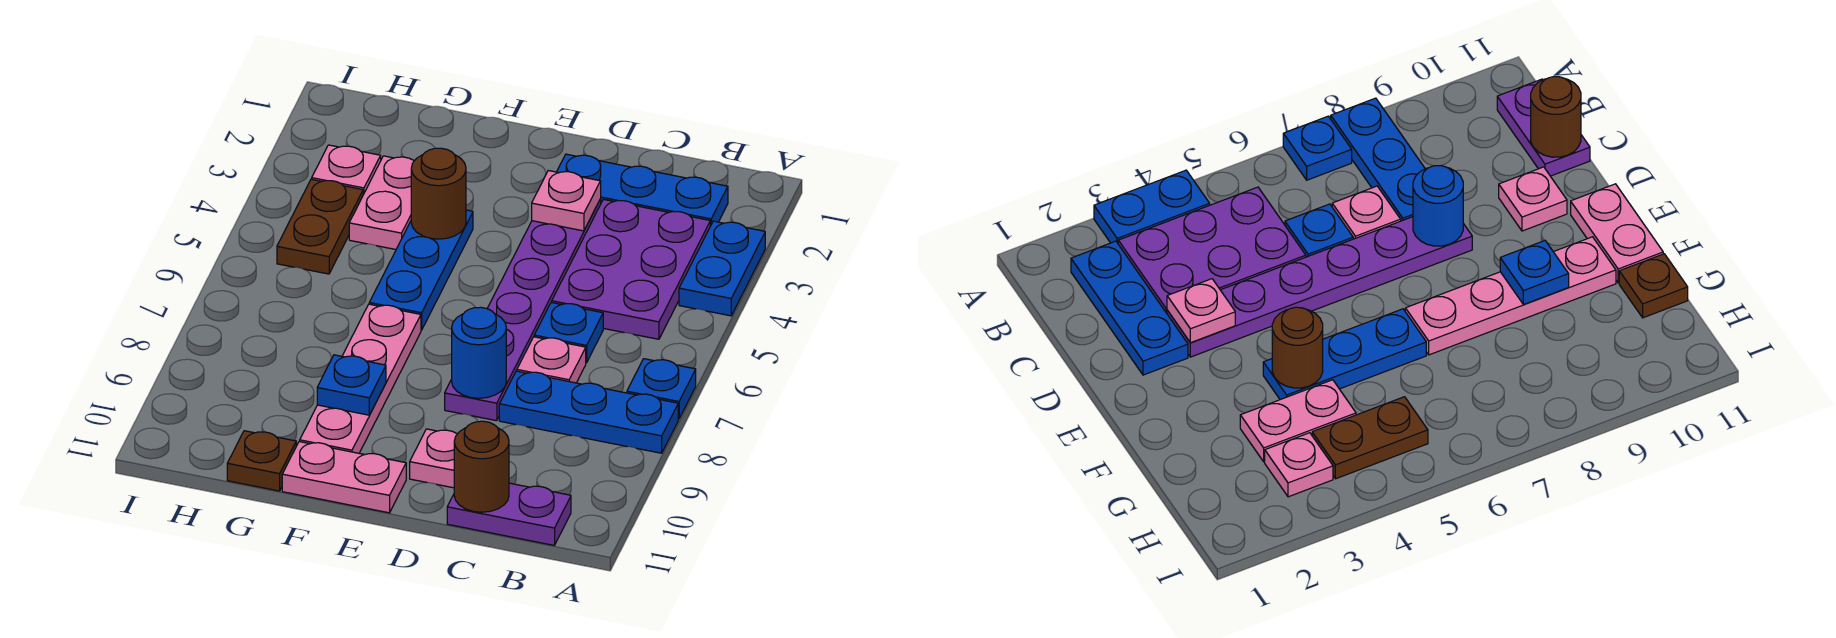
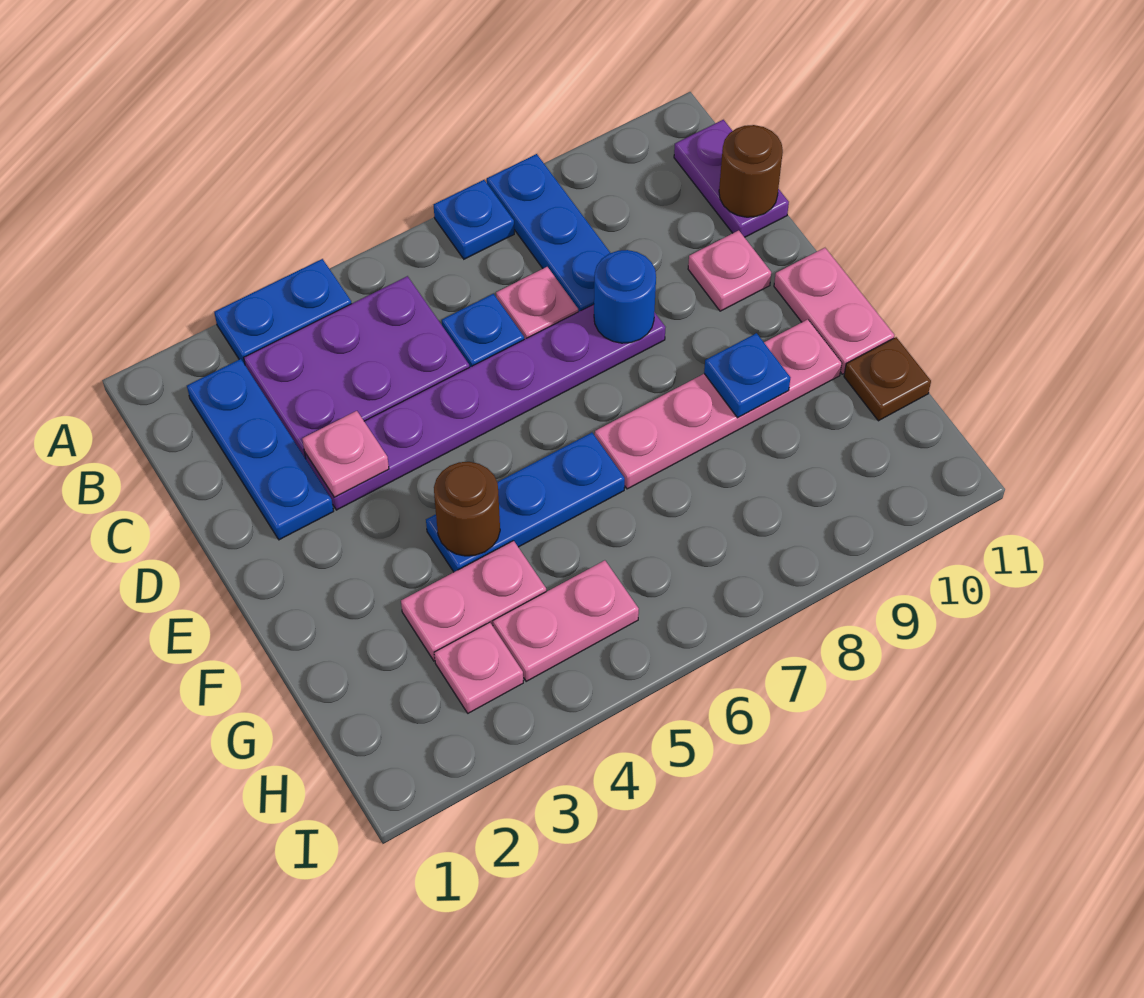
brown plate H4:H5 level 1 -> pink plate H4:H5 level 1

